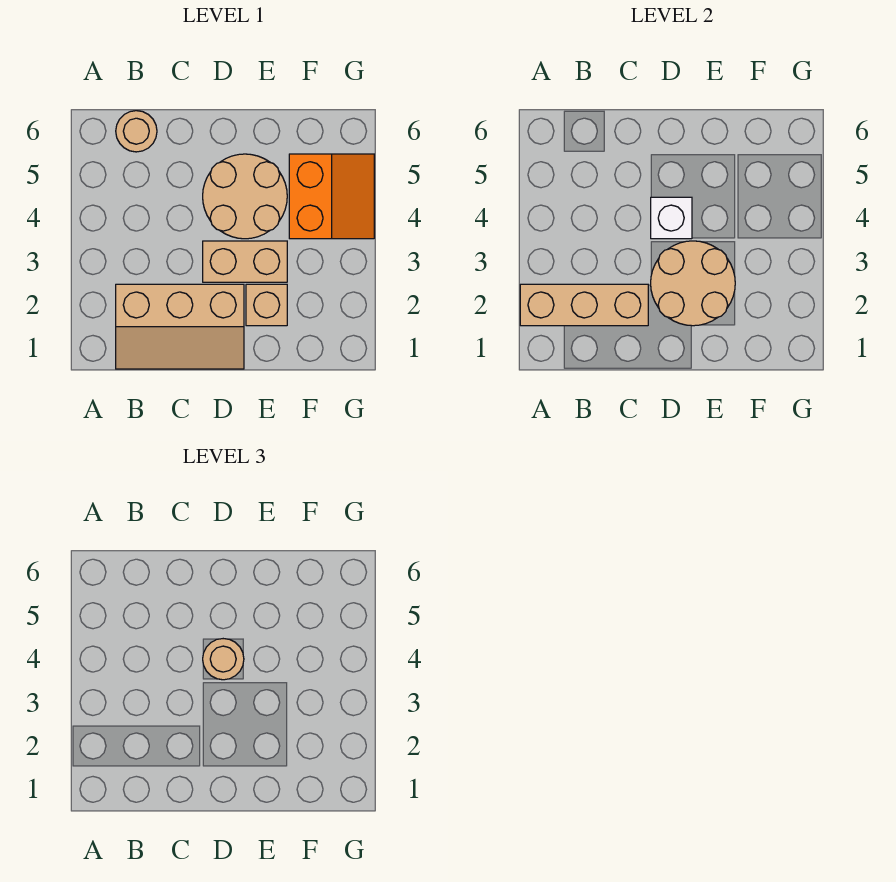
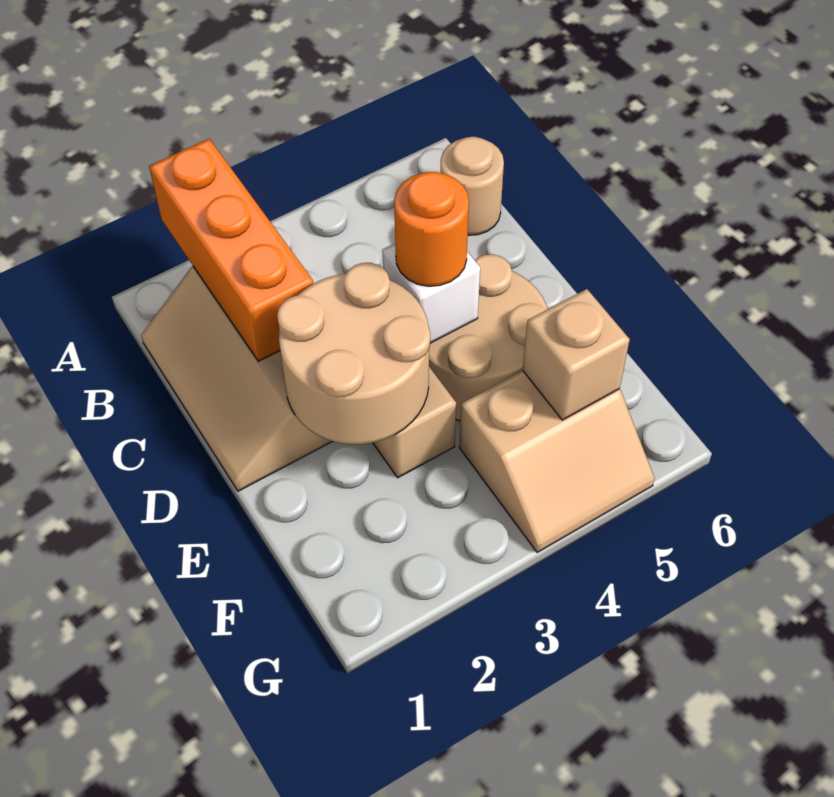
tan brick A2:C2 level 2 -> orange brick A2:C2 level 2
tan round brick D4 level 3 -> orange round brick D4 level 3
tan brick E2 level 1 -> tan brick F5 level 2
orange slope F4:G5 level 1 top F -> tan slope F4:G5 level 1 top F

